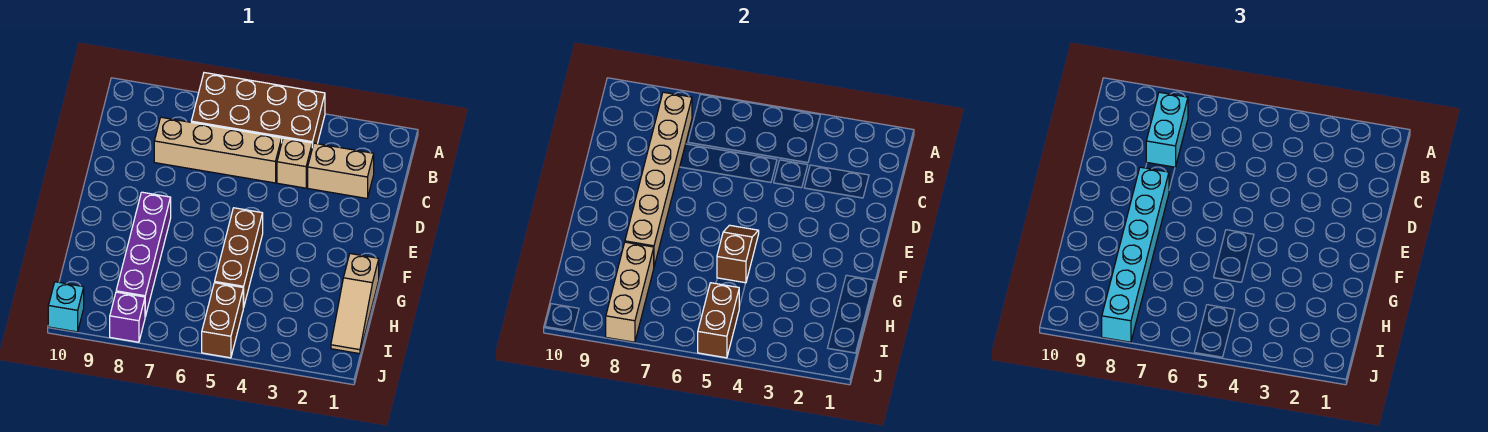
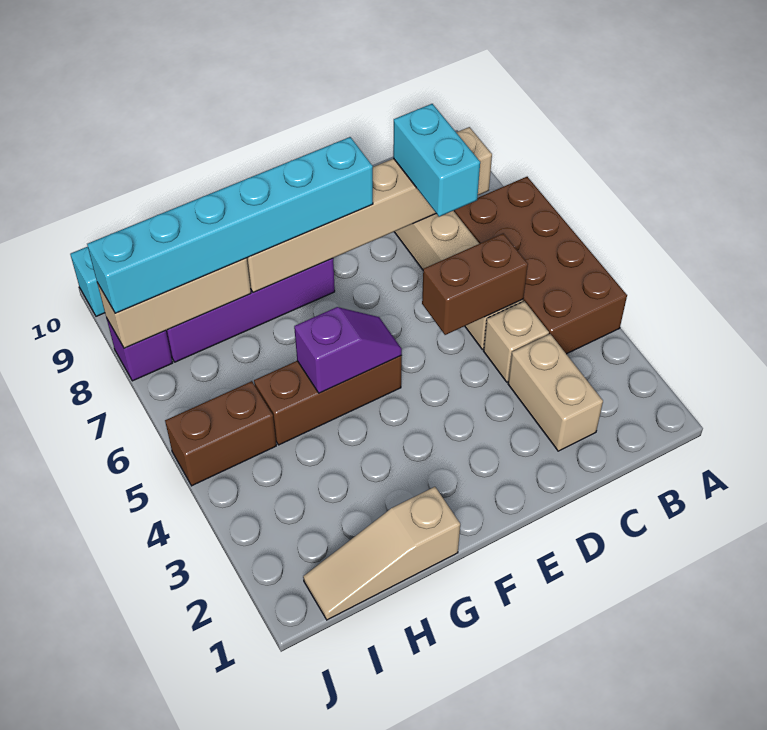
cyan brick B8:C8 level 3 -> cyan brick C7:C8 level 3
brown slope F5:G5 level 2 top G -> purple slope F5:G5 level 2 top G
brown brick I5:J5 level 2 -> brown brick C5:D5 level 2

